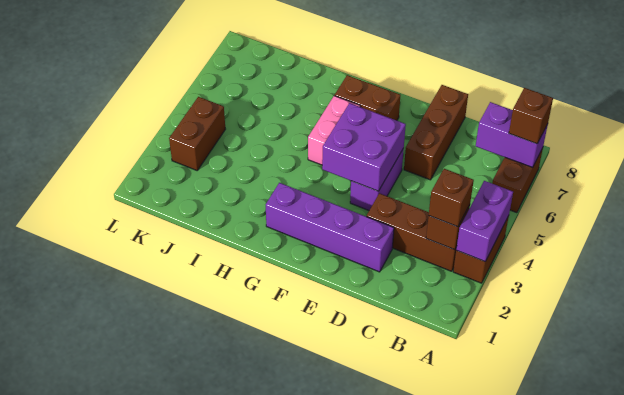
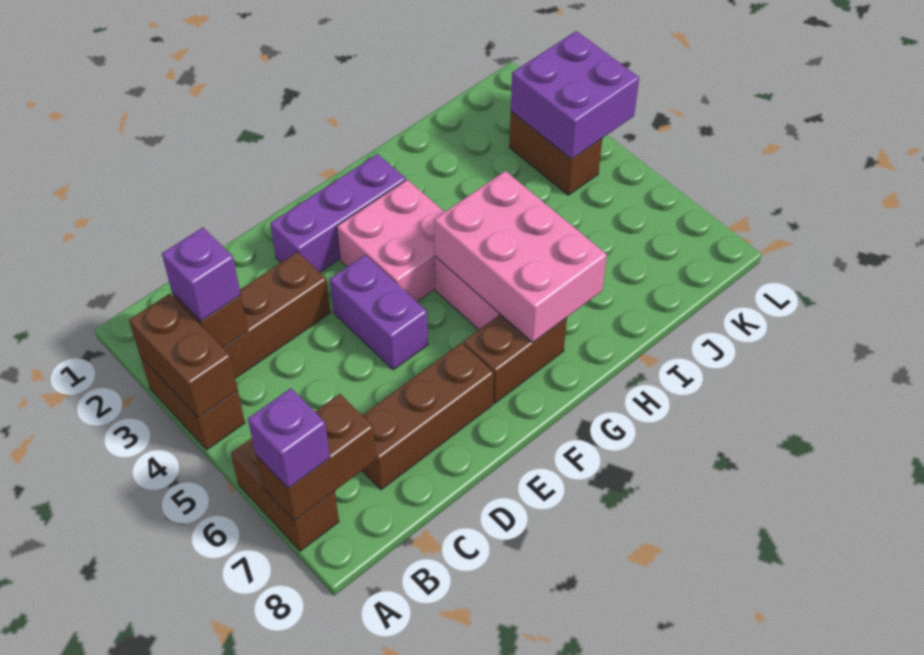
purple brick A3:A4 level 2 -> brown brick A3:A4 level 2
purple brick A7:B7 level 2 -> brown brick A7:B7 level 2
brown brick A7 level 3 -> purple brick A7 level 3
brown brick B3 level 3 -> purple brick B3 level 3
purple brick D2:G2 level 1 -> purple brick E2:G2 level 1
brown brick D6:D8 level 1 -> brown brick C7:E7 level 1
purple brick E4:F5 level 2 -> purple brick K3:L4 level 2
none -> pink brick F3:G4 level 1
none -> pink brick G5:H7 level 2

